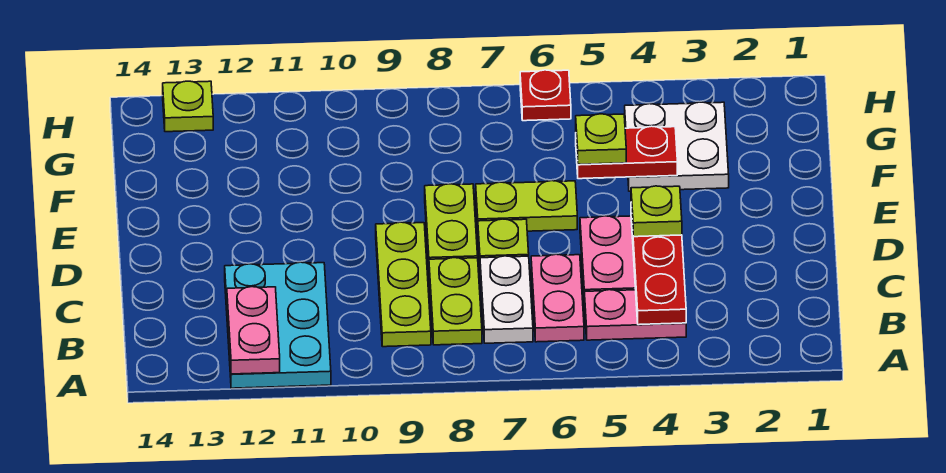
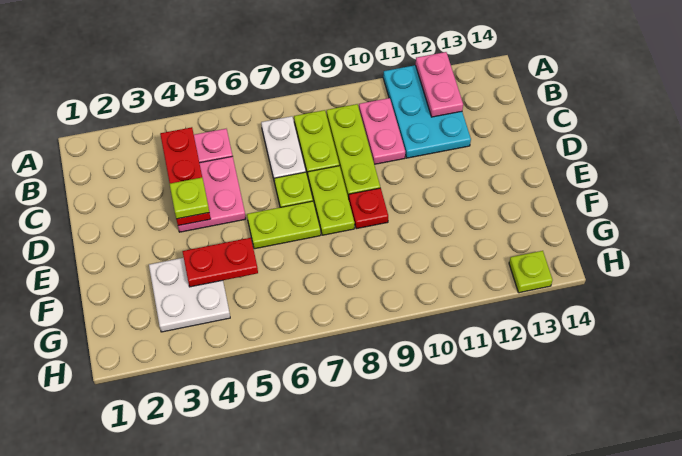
pink plate B6:C6 level 1 -> pink plate B10:C10 level 1
lime plate F5 level 3 -> none
red plate H6 level 1 -> red plate E9 level 1

